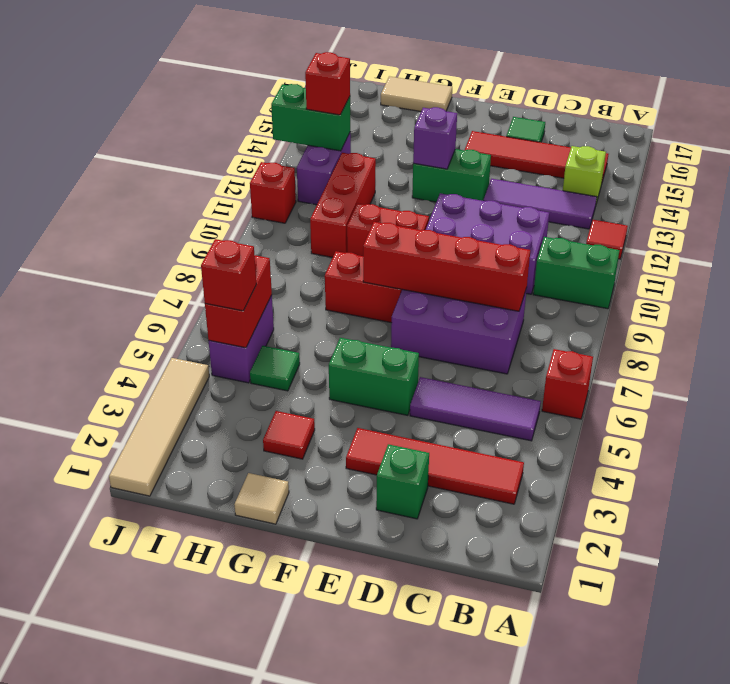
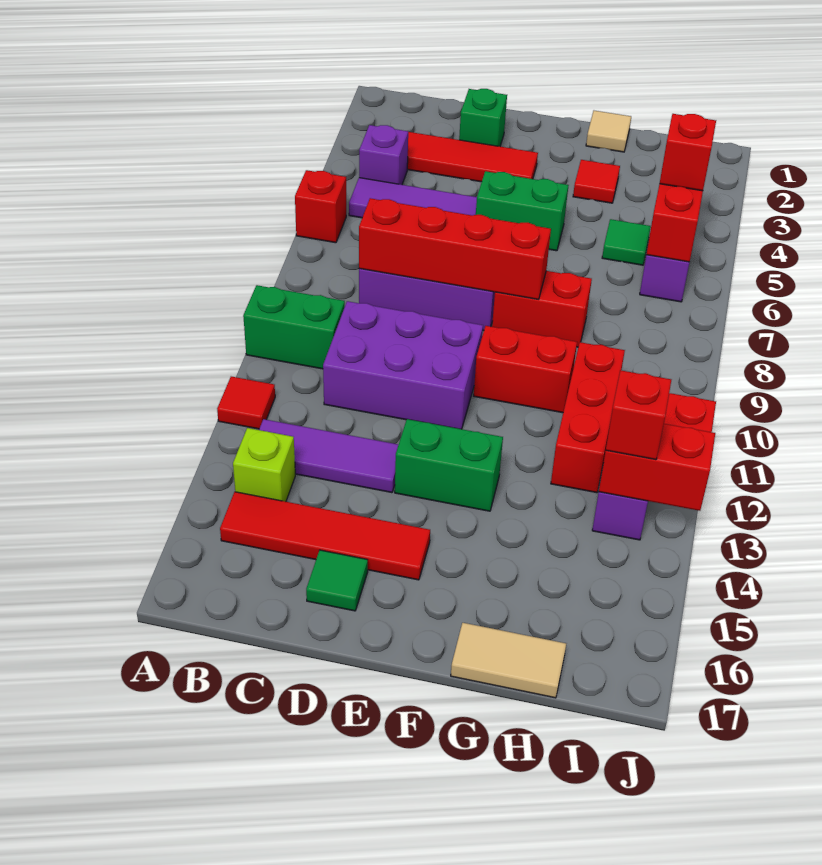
purple brick F13 level 2 -> purple brick B4 level 1
green brick I13:J13 level 2 -> red brick I13:J13 level 2
tan tile J1:J4 level 1 -> none

